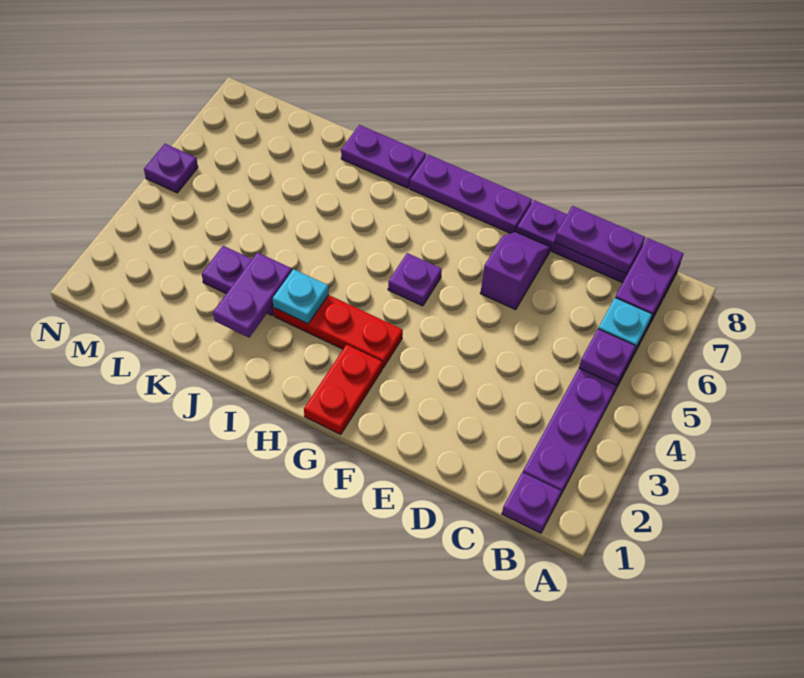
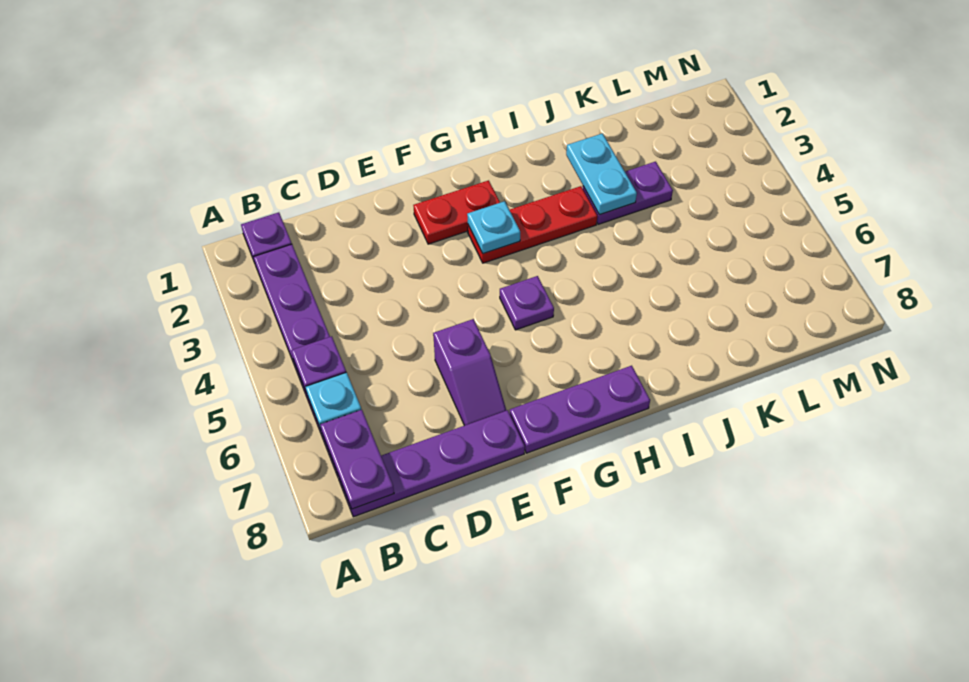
purple plate C8:D8 level 2 -> none
red plate G1:G2 level 1 -> red plate F2:G2 level 1
cyan plate I3 level 2 -> cyan plate G3 level 2
purple plate I8:J8 level 1 -> none
purple plate J2:J3 level 2 -> cyan plate J2:J3 level 2
purple plate N5 level 1 -> none

